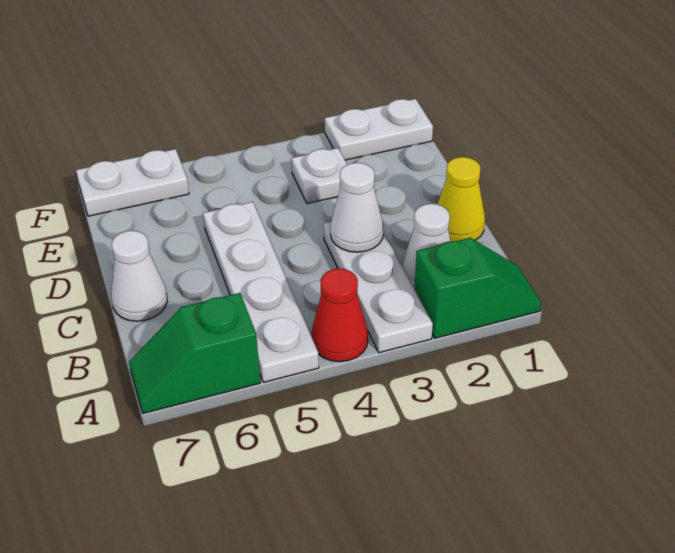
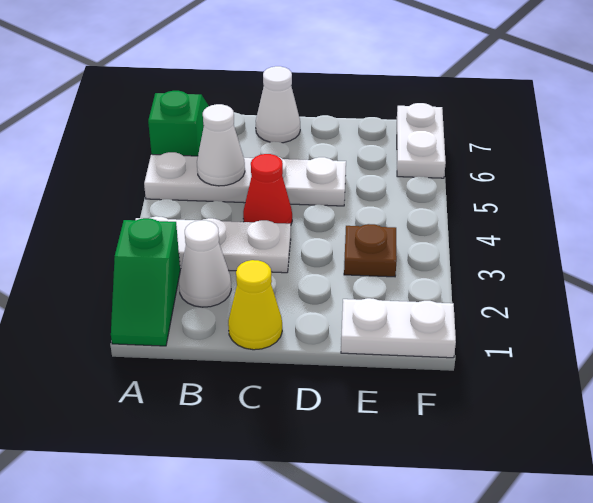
red cone A4 level 1 -> red cone C4 level 1
white cone C3 level 2 -> white cone B5 level 2
white plate E3 level 1 -> brown plate E3 level 1
white plate F1:F2 level 1 -> white plate E1:F1 level 1

